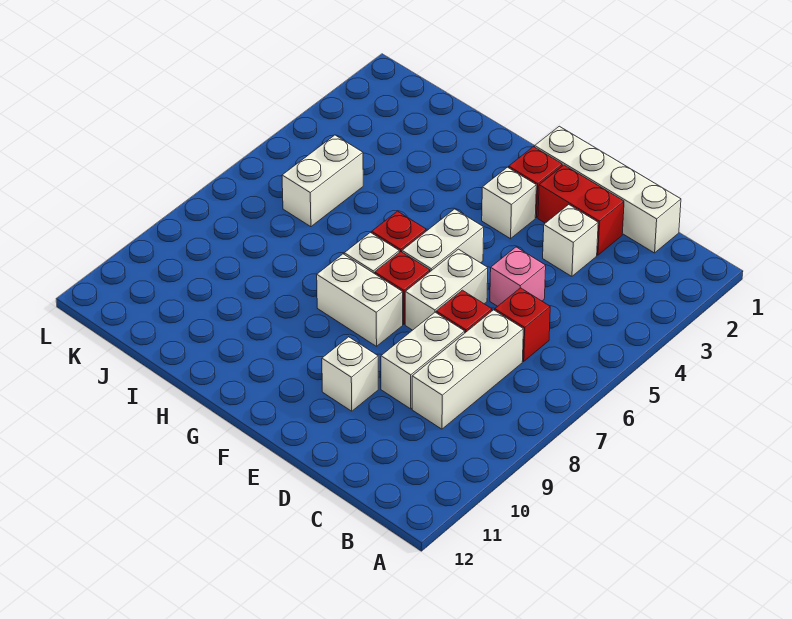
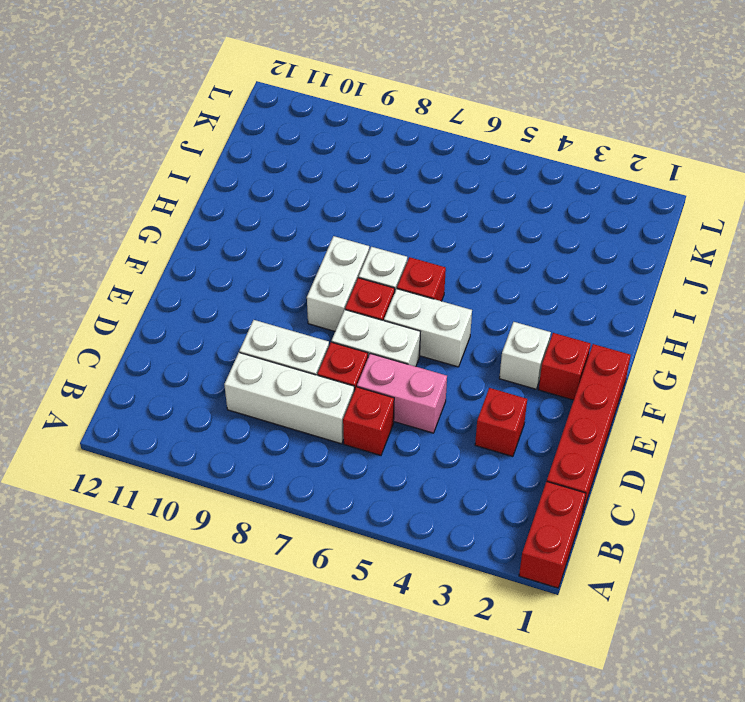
white brick C1:F1 level 1 -> red brick C1:F1 level 1
red brick D2:E2 level 1 -> red brick A1:B1 level 1
white brick D3 level 1 -> red brick D3 level 1
pink brick D5 level 1 -> pink brick D5:D6 level 1
white brick E10 level 1 -> none
white brick J5:J6 level 1 -> none

